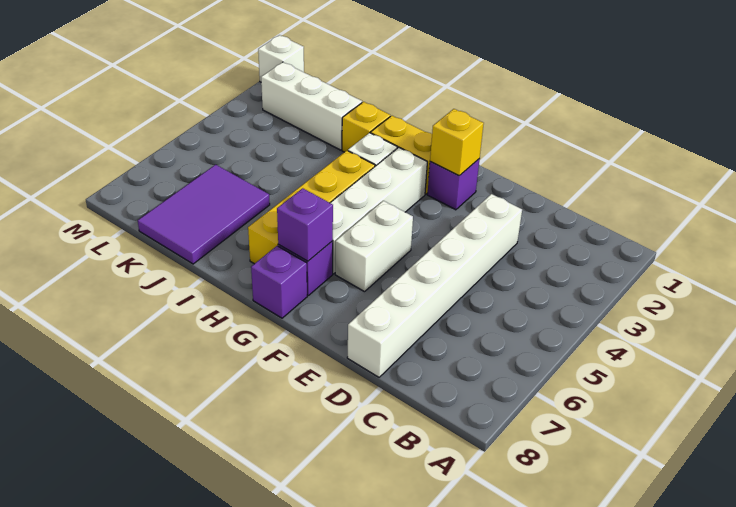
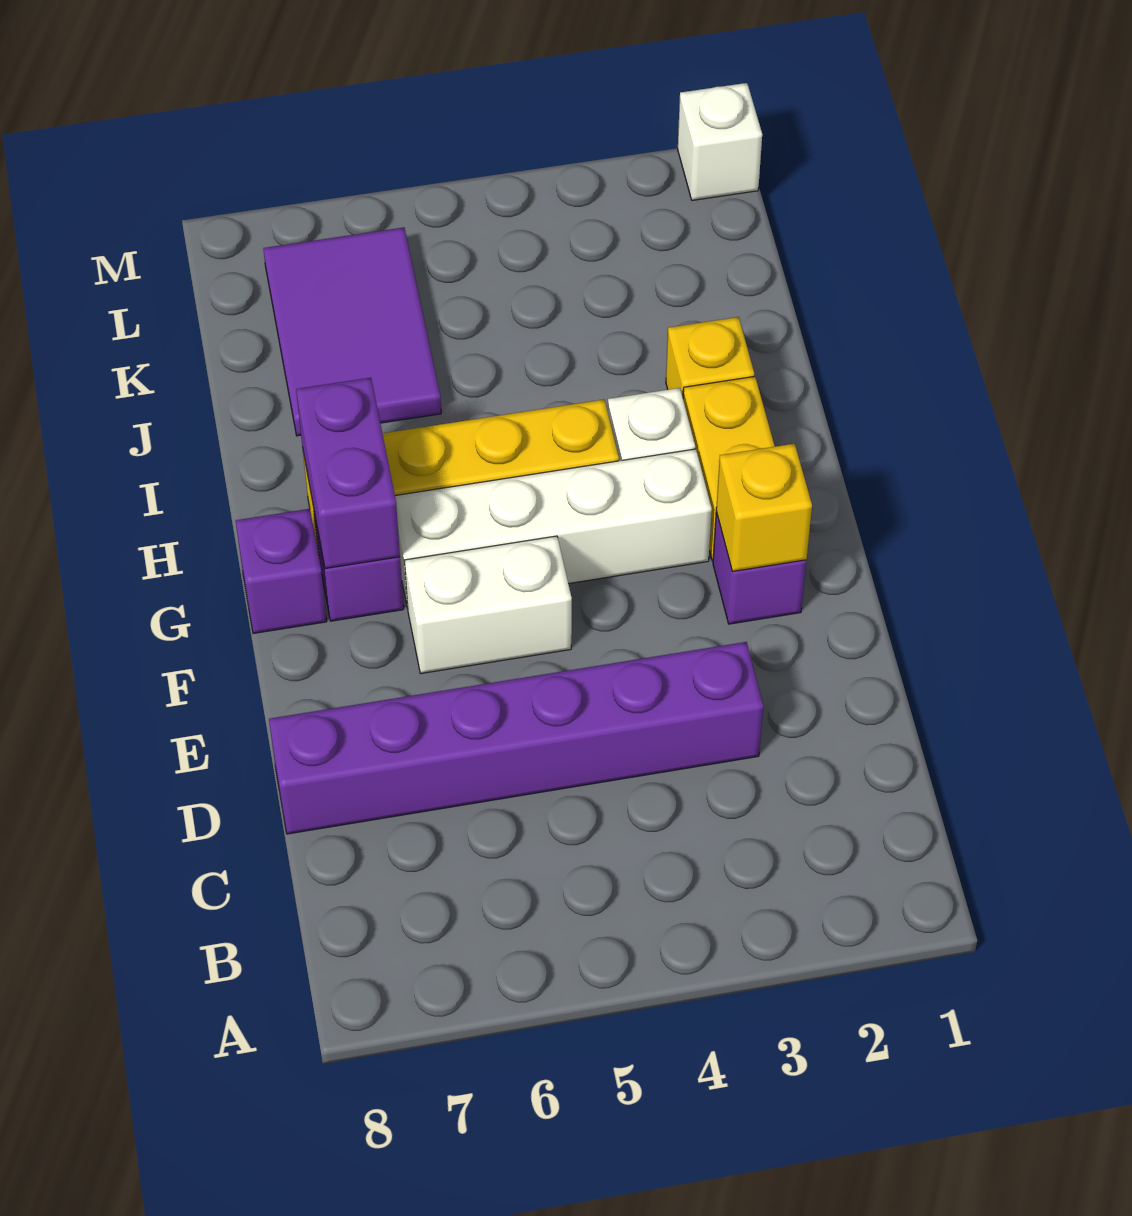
white brick D3:D8 level 1 -> purple brick D3:D8 level 1
purple brick G7 level 2 -> purple brick G7:H7 level 2
white brick J2:L2 level 1 -> none
purple tile J6:K8 level 1 -> purple tile J6:L7 level 1

